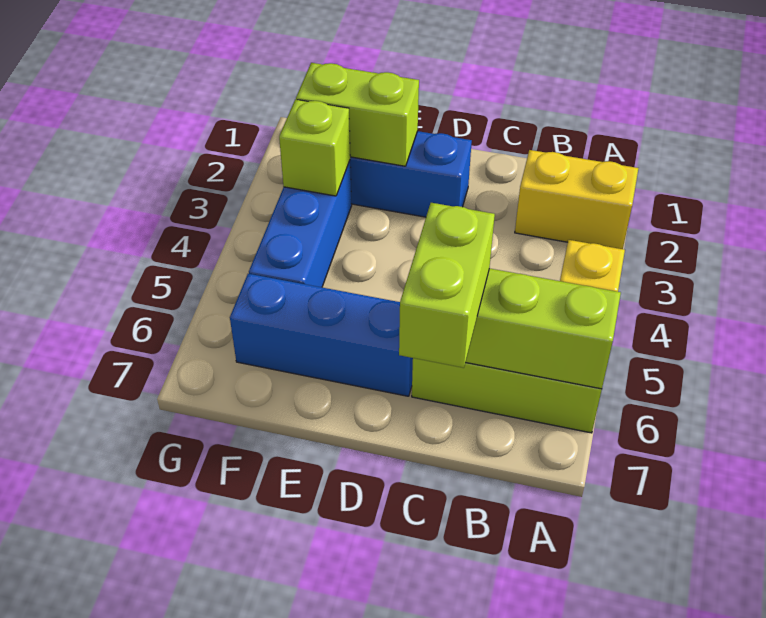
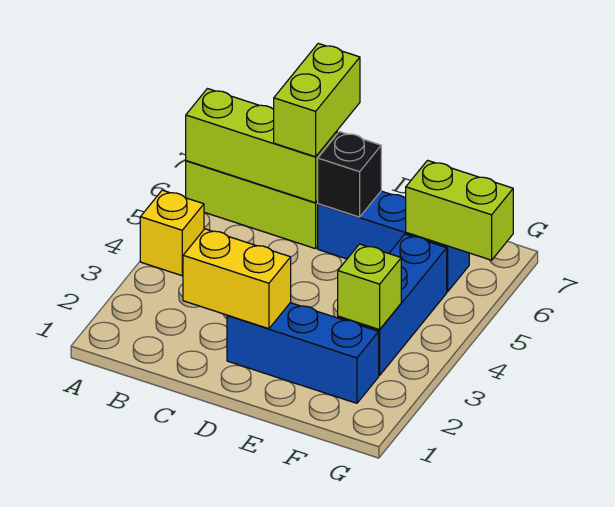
yellow brick A2:B2 level 1 -> yellow brick C2:D2 level 2
none -> black brick D6 level 2
lime brick E2:F2 level 2 -> lime brick F6:G6 level 2

